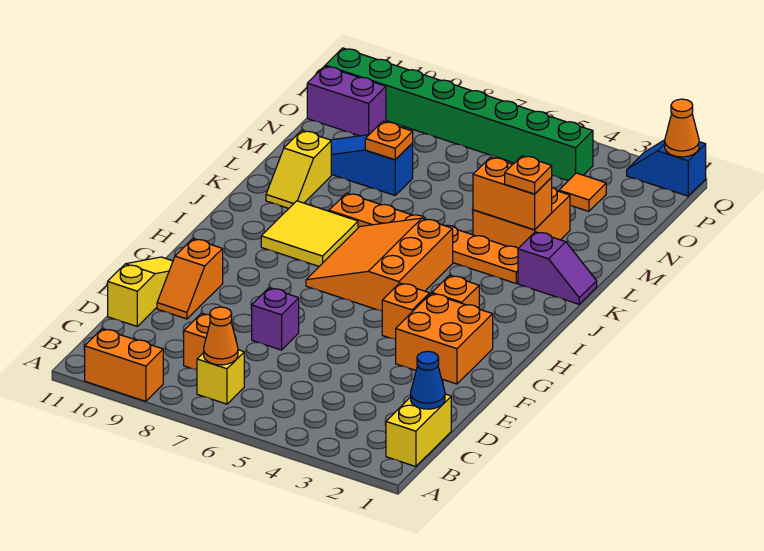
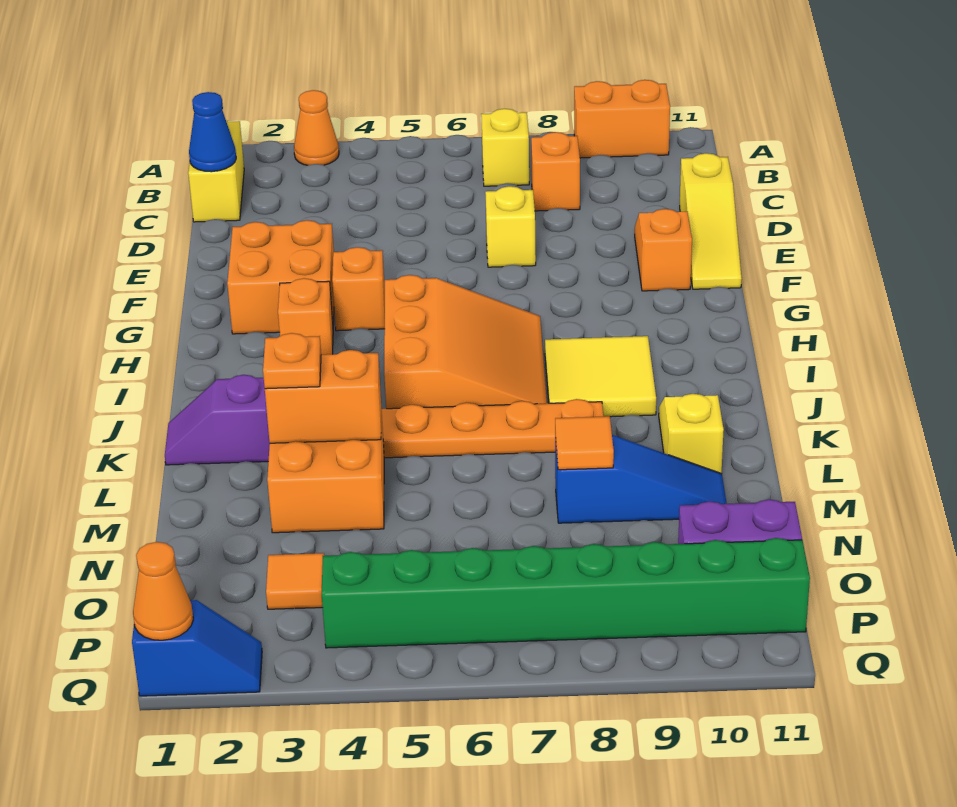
orange cone B7 level 2 -> orange cone A3 level 1
purple brick E7 level 1 -> yellow brick E7 level 1
orange plate M8 level 2 -> orange tile M8 level 2

